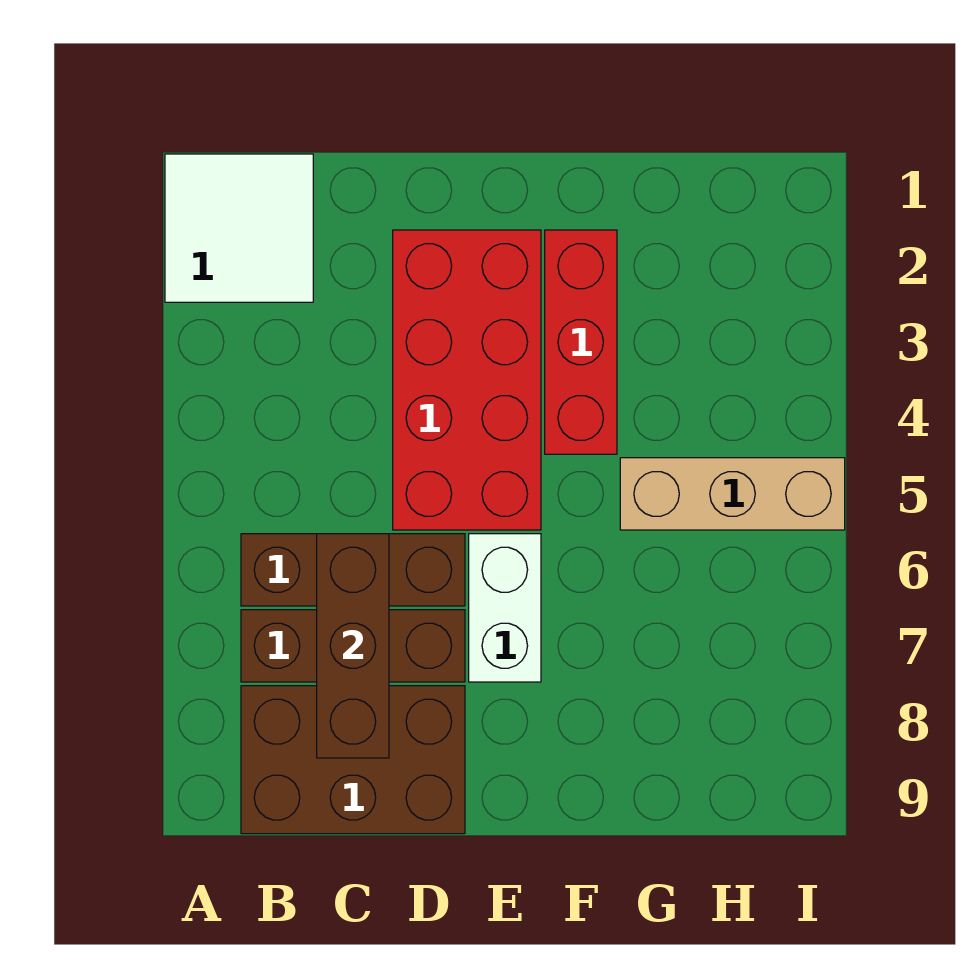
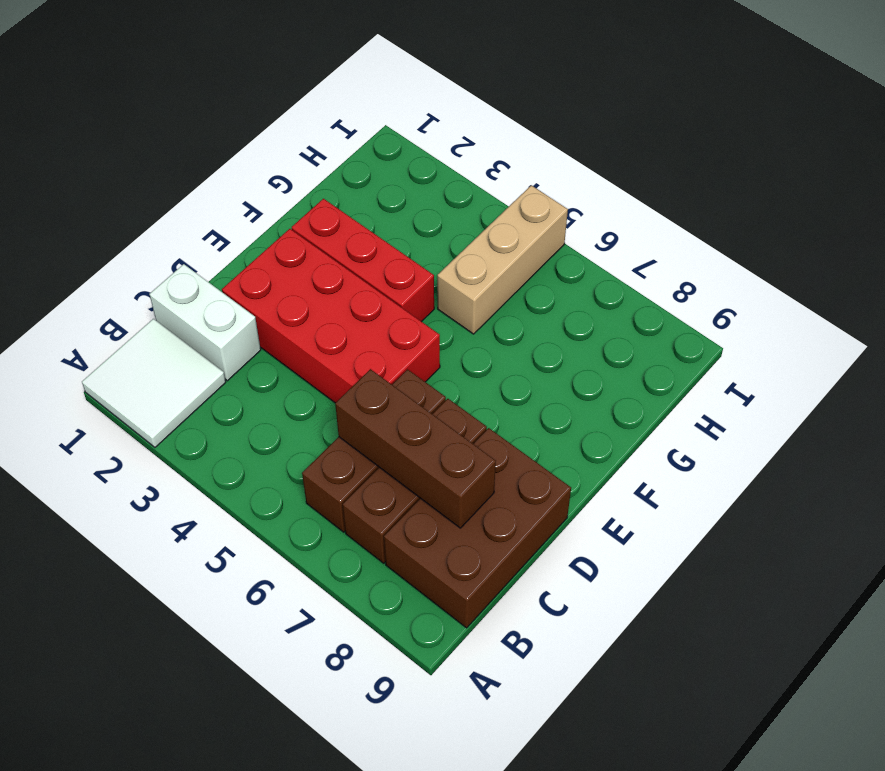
white brick E6:E7 level 1 -> white brick C1:C2 level 1

